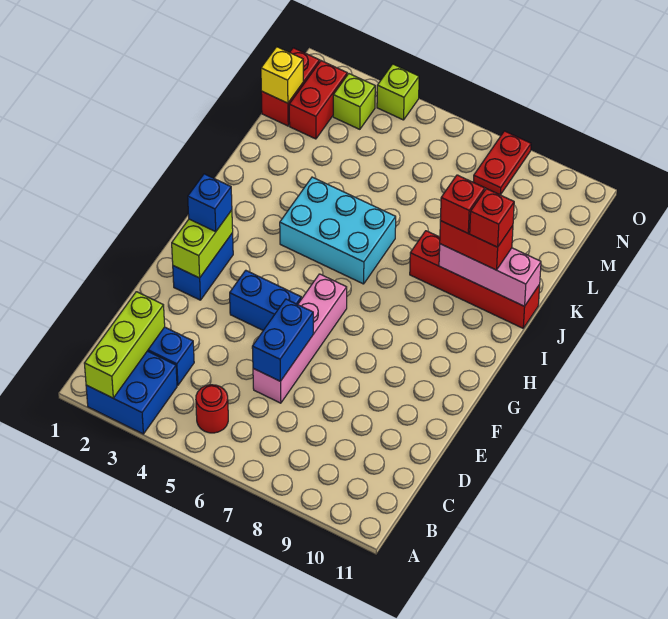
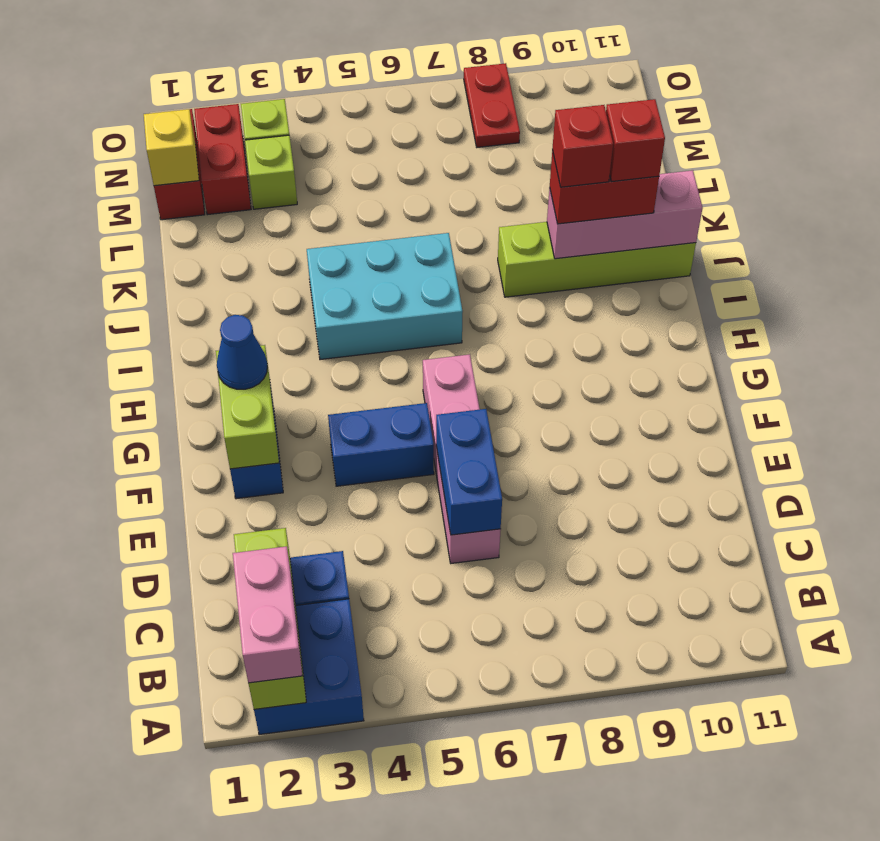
none -> pink brick A2:B2 level 3
red round brick B5 level 1 -> none
blue brick G2 level 3 -> blue cone G2 level 3
red brick J8:J11 level 1 -> lime brick J8:J11 level 1
lime brick O4 level 1 -> lime brick M3 level 1

